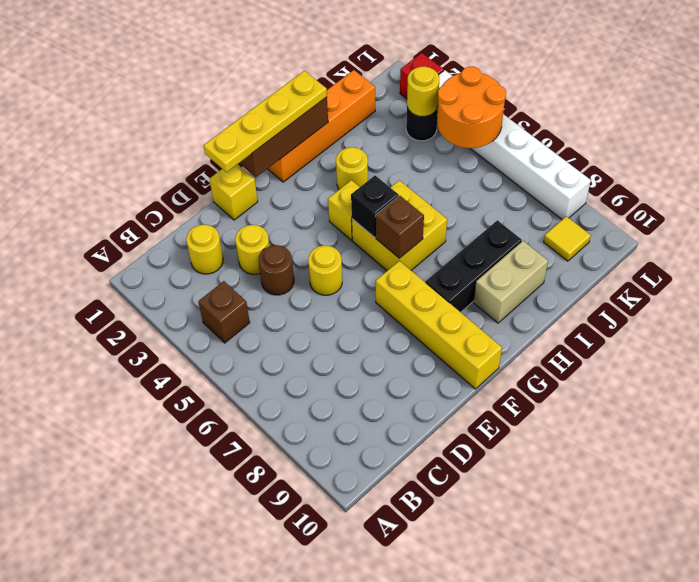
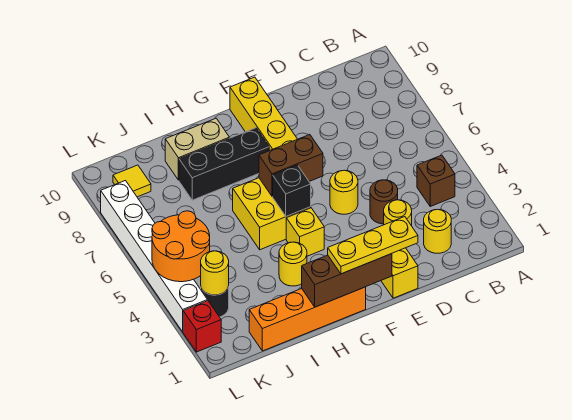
yellow plate E1:H1 level 3 -> yellow plate E1:G1 level 3
brown brick G6 level 2 -> brown brick F6:G6 level 2

